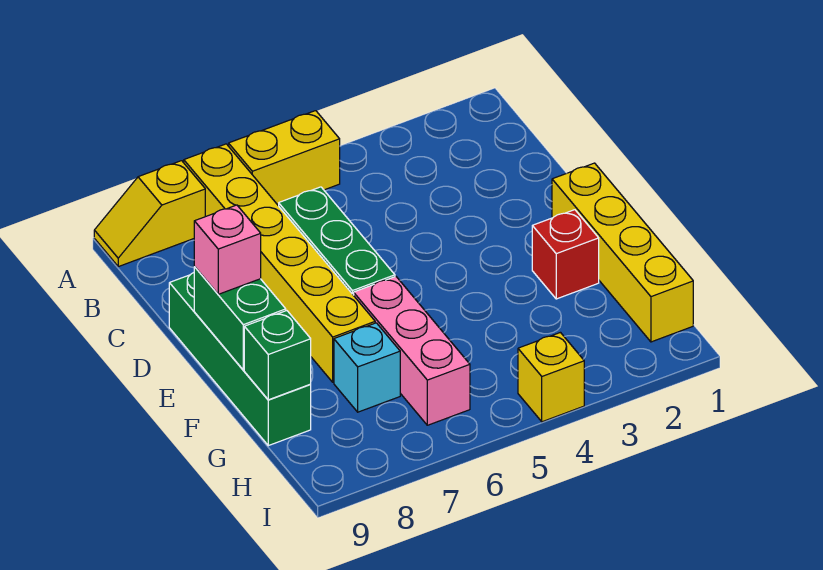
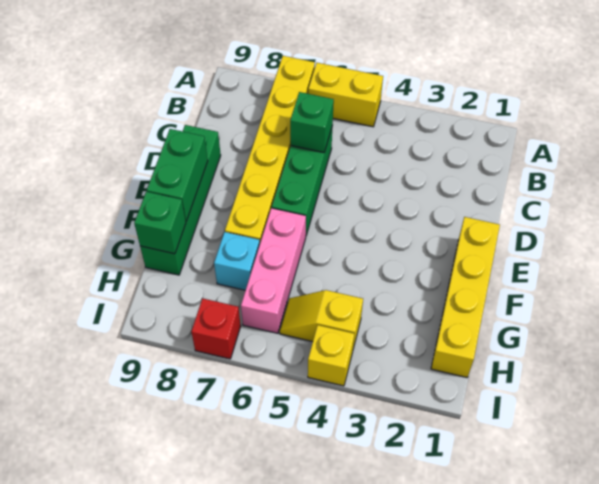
yellow slope A8:A9 level 1 top 8 -> yellow slope H4:H5 level 1 top 4
none -> green brick C6 level 2
pink brick E9 level 3 -> none
red brick F2 level 1 -> red brick I7 level 1

